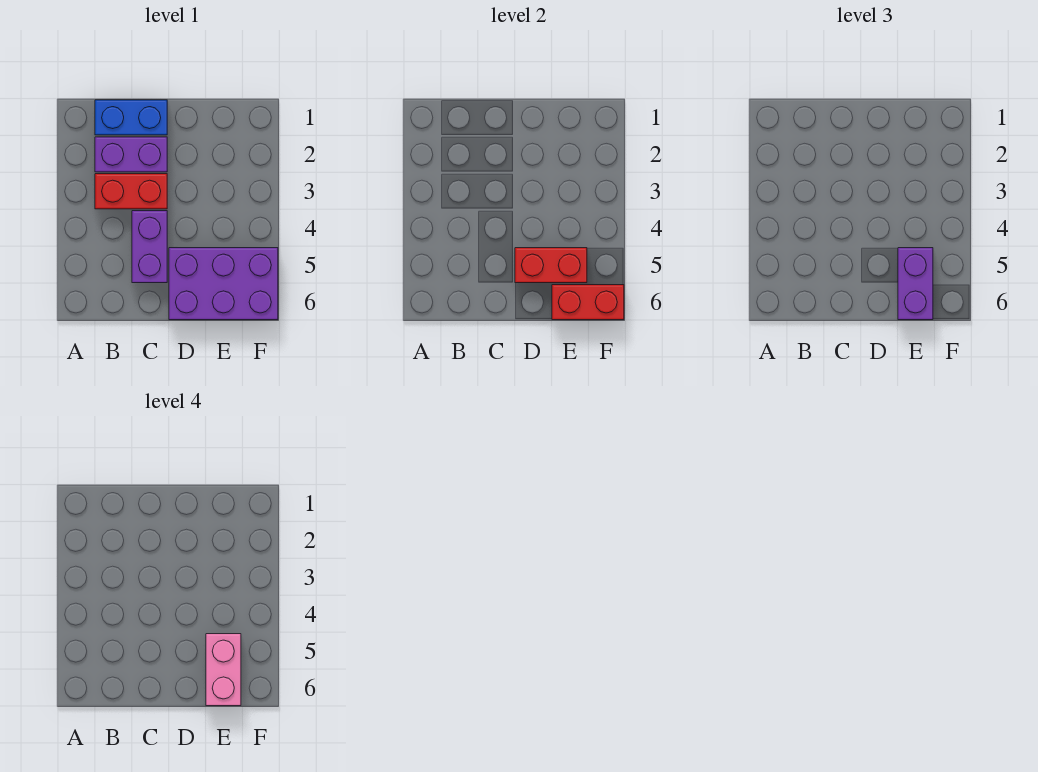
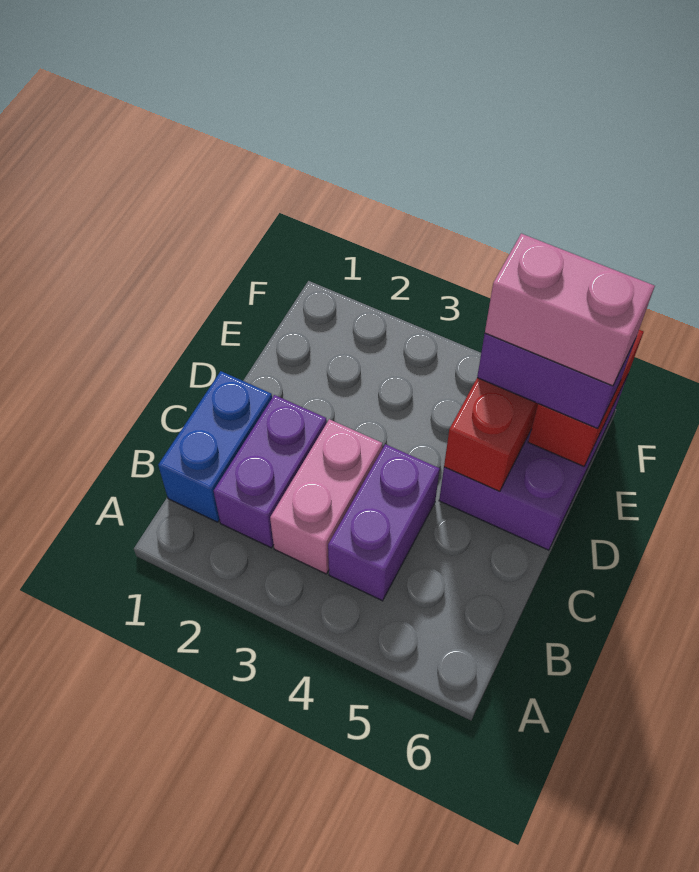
red brick B3:C3 level 1 -> pink brick B3:C3 level 1
purple brick C4:C5 level 1 -> purple brick B4:C4 level 1

